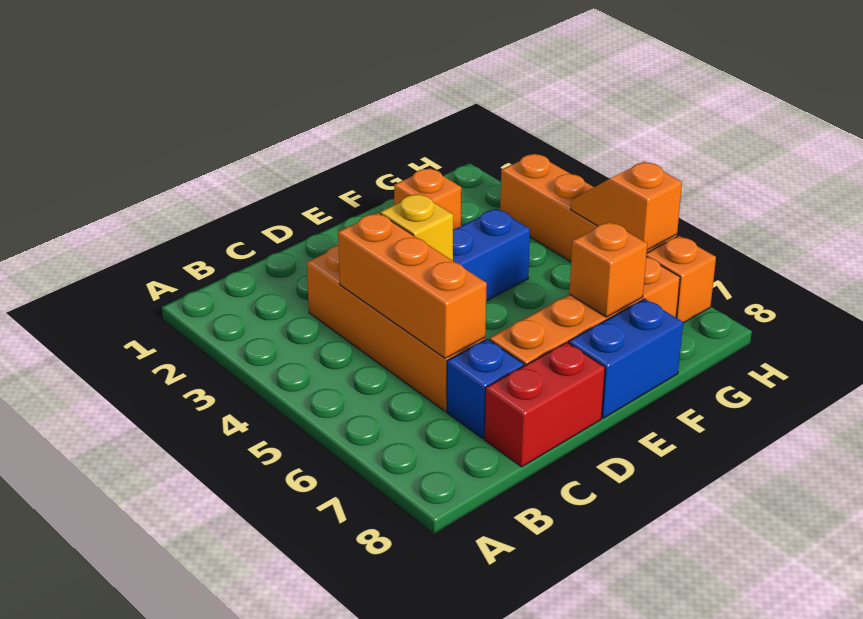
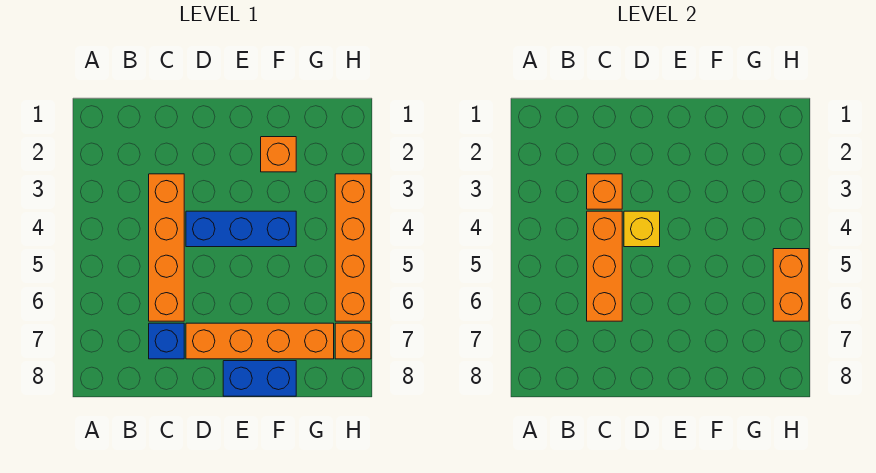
red brick C8:D8 level 1 -> none
orange brick F7 level 2 -> orange brick C3 level 2
orange slope H5:H6 level 2 top 6 -> orange brick H5:H6 level 2

